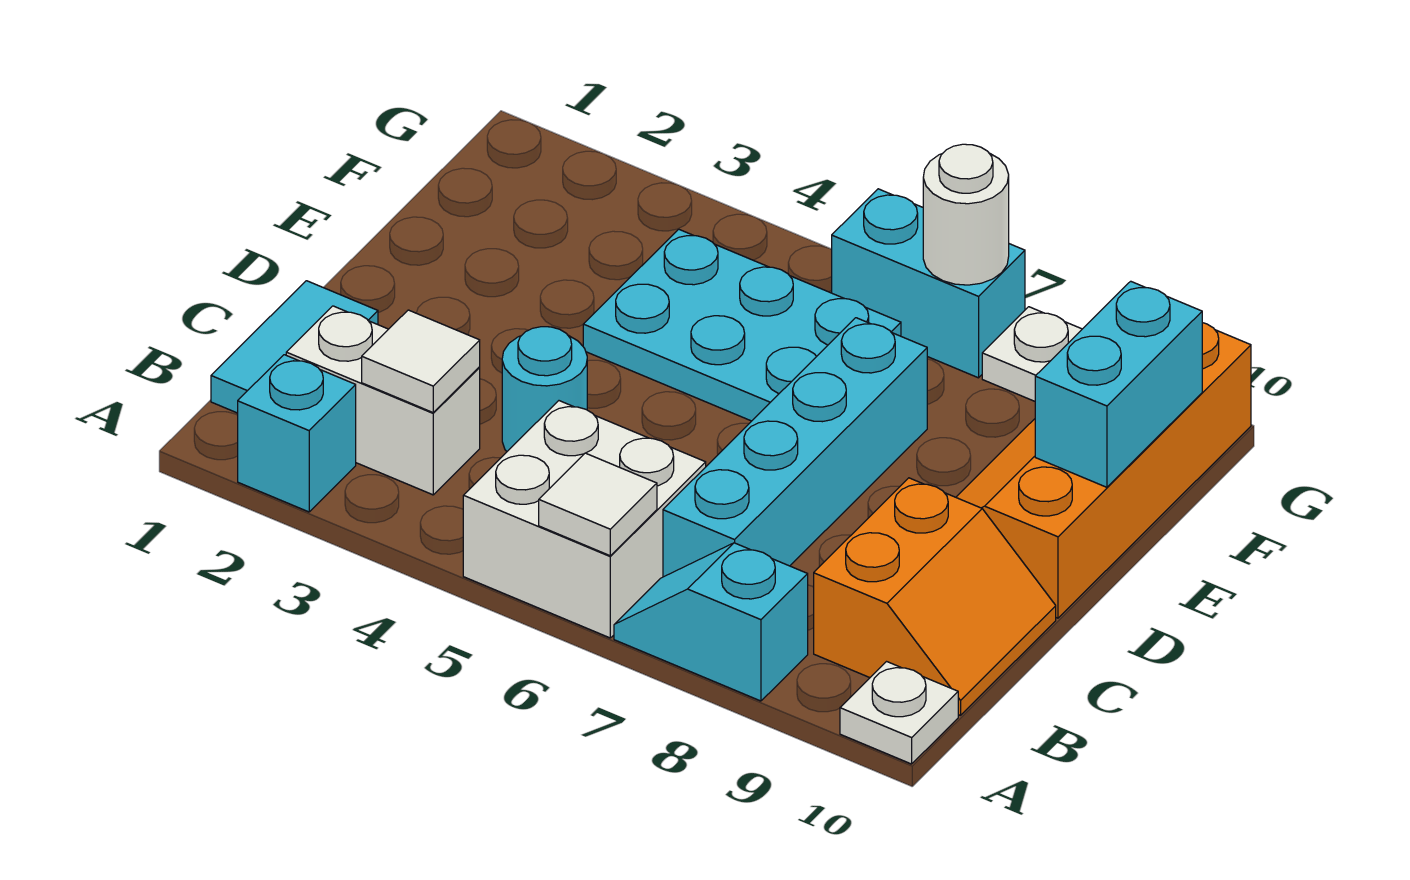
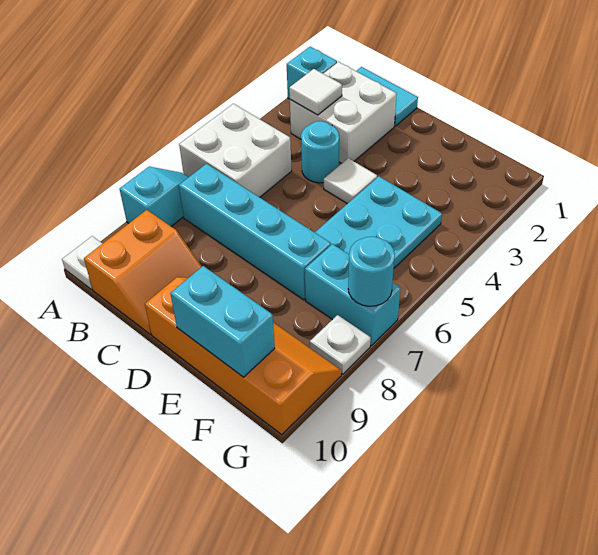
white tile A6 level 2 -> white tile D4 level 1
white brick B2:B3 level 1 -> white brick B2:C3 level 1
orange slope B9:C10 level 1 top 9 -> orange slope B9:C10 level 1 top B
cyan brick G6:G7 level 1 -> cyan brick F7:G7 level 1
white round brick G7 level 2 -> cyan round brick G7 level 2

